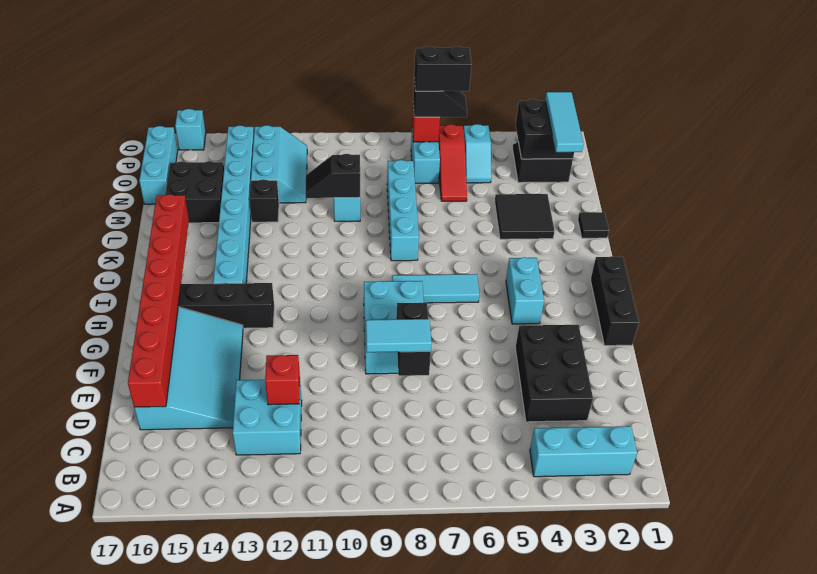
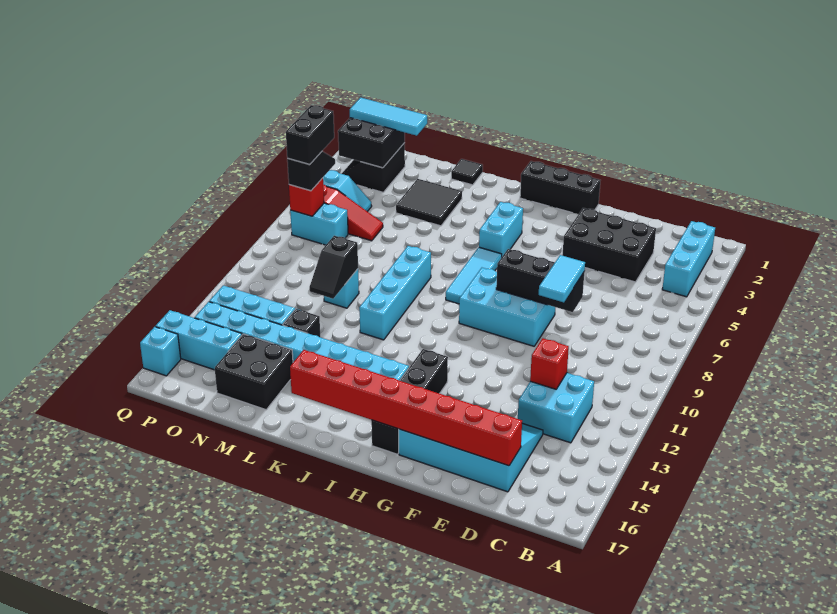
black brick E8:F8 level 2 -> black brick E8:G8 level 2
cyan brick H4:I4 level 1 -> cyan brick I4:I5 level 1
cyan brick K8:N8 level 1 -> cyan brick K8:K11 level 1
cyan brick N17:P17 level 1 -> cyan brick O15:Q15 level 1

